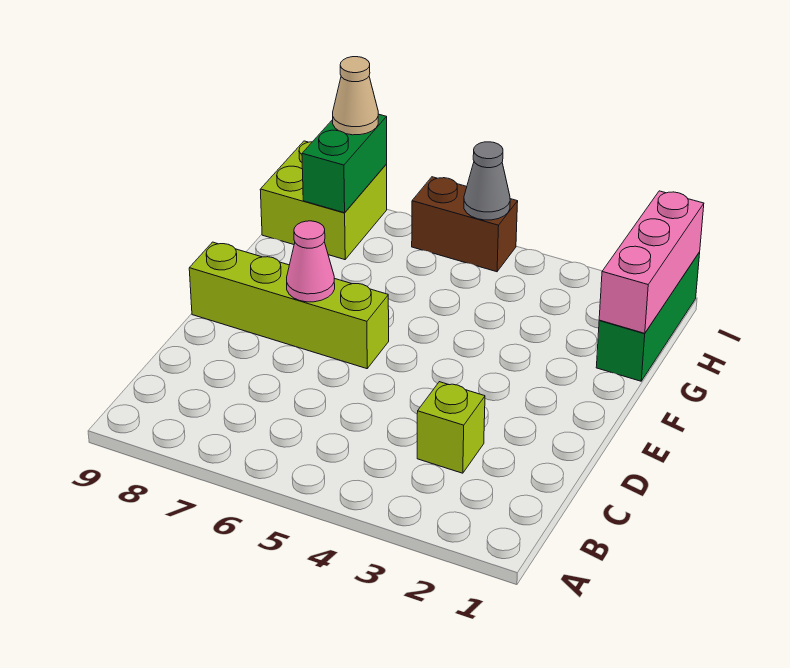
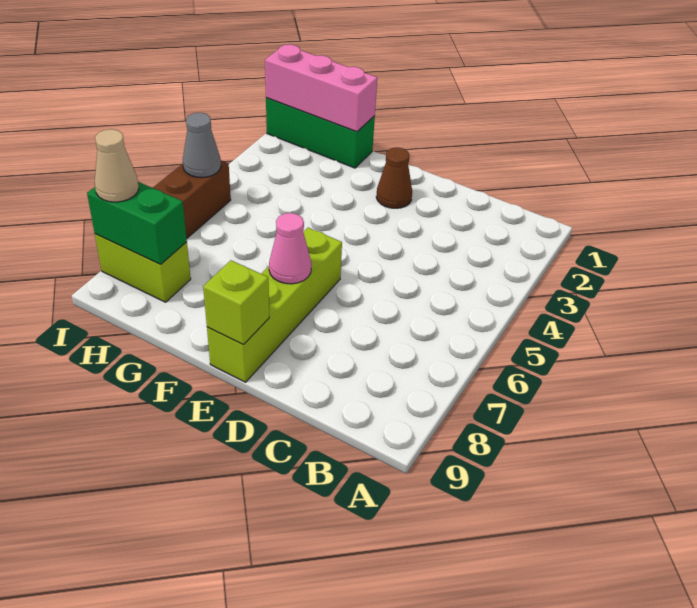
lime brick C3 level 1 -> lime brick E9 level 2
none -> brown cone E2 level 1
lime brick H8:I9 level 1 -> lime brick H8:I8 level 1

